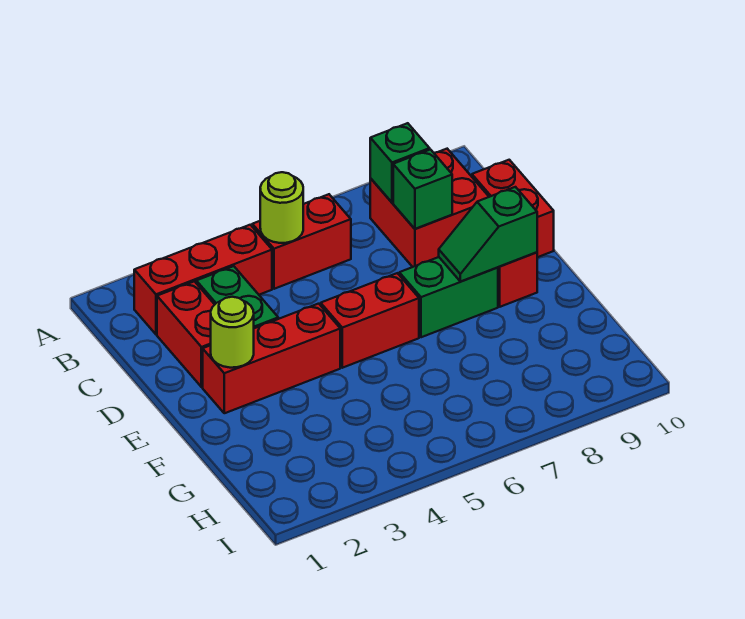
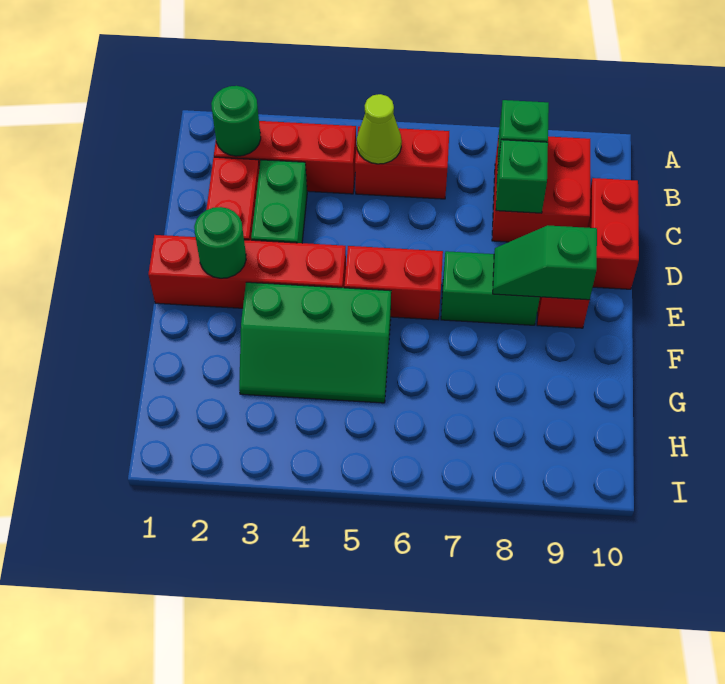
none -> green round brick B2 level 2
lime round brick B5 level 2 -> lime cone B5 level 2
red brick E2:E4 level 1 -> red brick E1:E4 level 1
lime round brick E2 level 2 -> green round brick E2 level 2
none -> green slope F3:G5 level 1 top F

